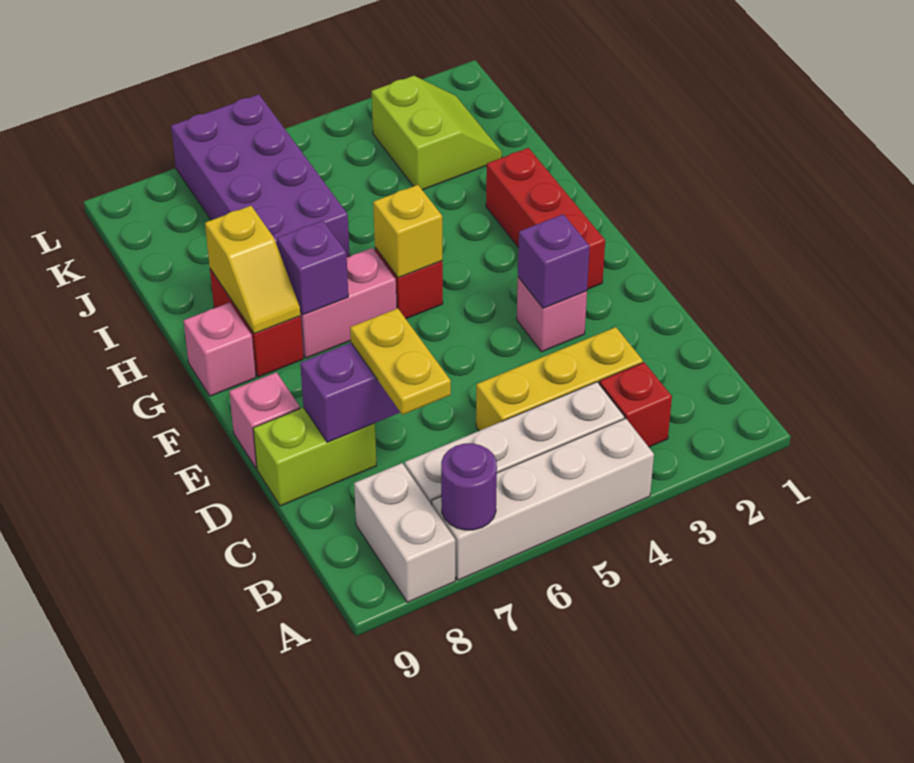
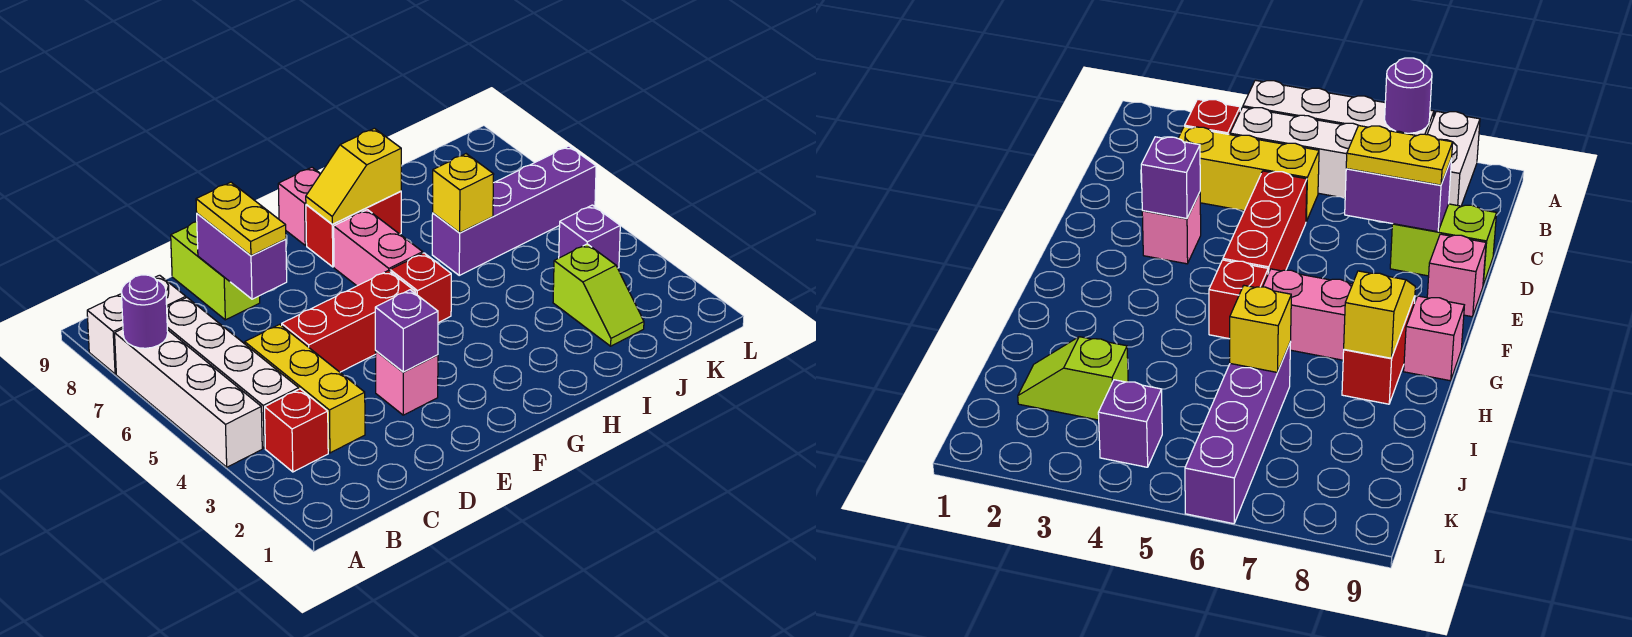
yellow plate C7:D7 level 3 -> yellow plate D7:D8 level 3
red brick F2:H2 level 1 -> red brick D5:F5 level 1
yellow brick G5 level 2 -> yellow brick I6 level 2
purple brick G7 level 2 -> purple brick K4 level 1
purple brick I6:L7 level 1 -> purple brick I6:L6 level 1
lime slope J2:K3 level 1 top 3 -> lime slope J2:J3 level 1 top 3

